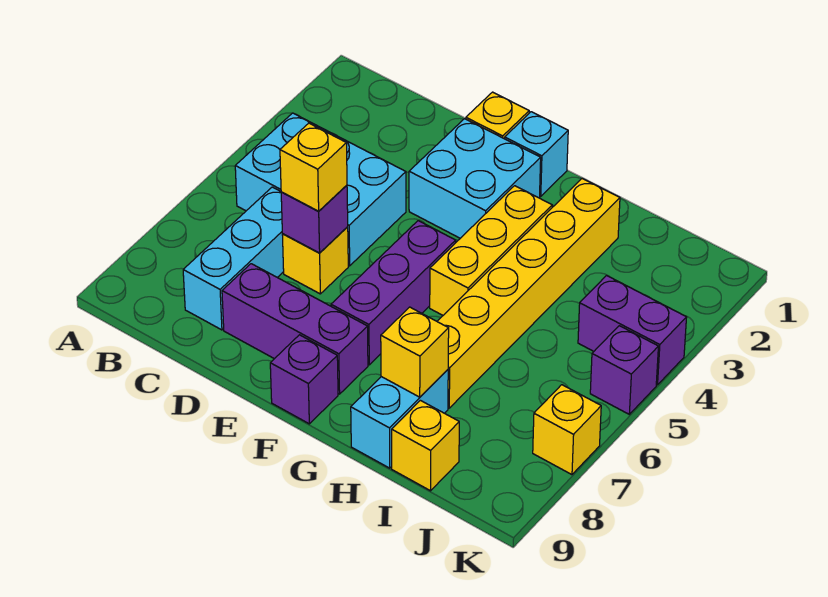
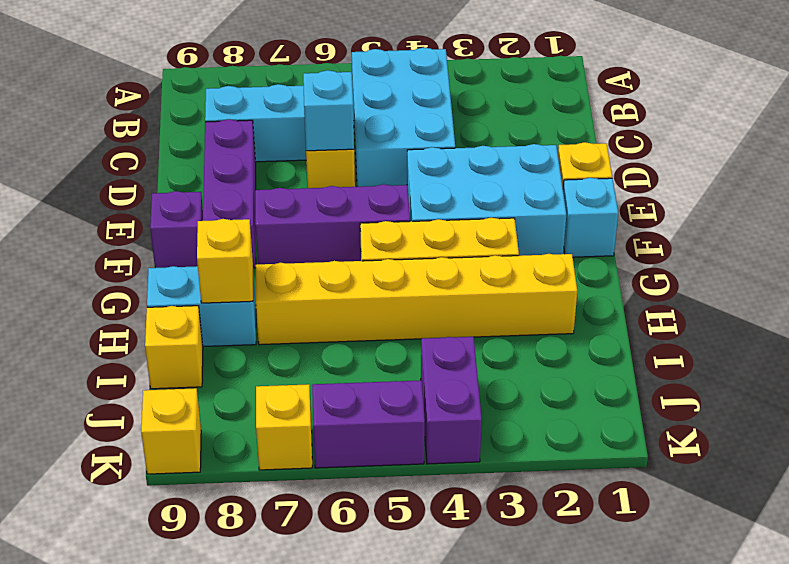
purple brick D6 level 2 -> cyan brick D6 level 2
yellow brick D6 level 3 -> yellow brick K9 level 1
cyan brick E2:F3 level 1 -> cyan brick E2:F4 level 1
purple brick K5 level 1 -> purple brick K5:K6 level 1

